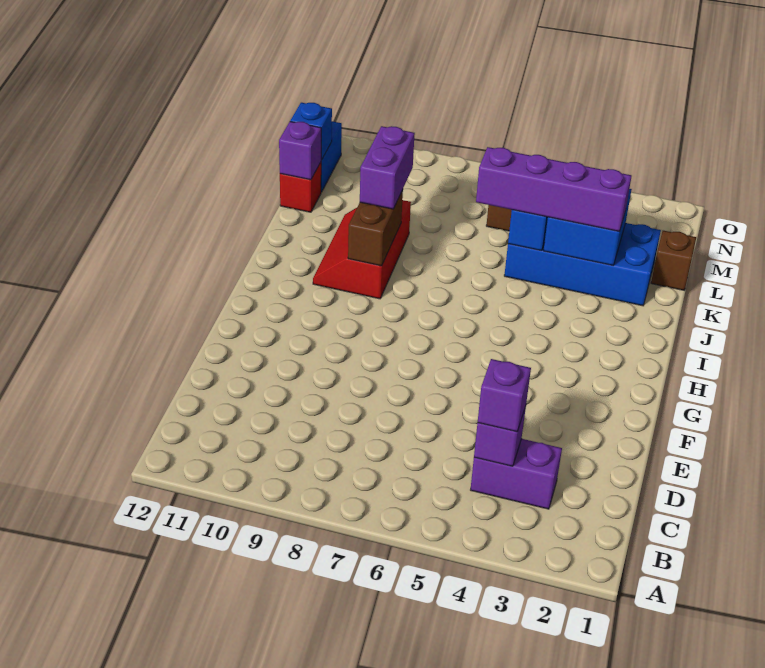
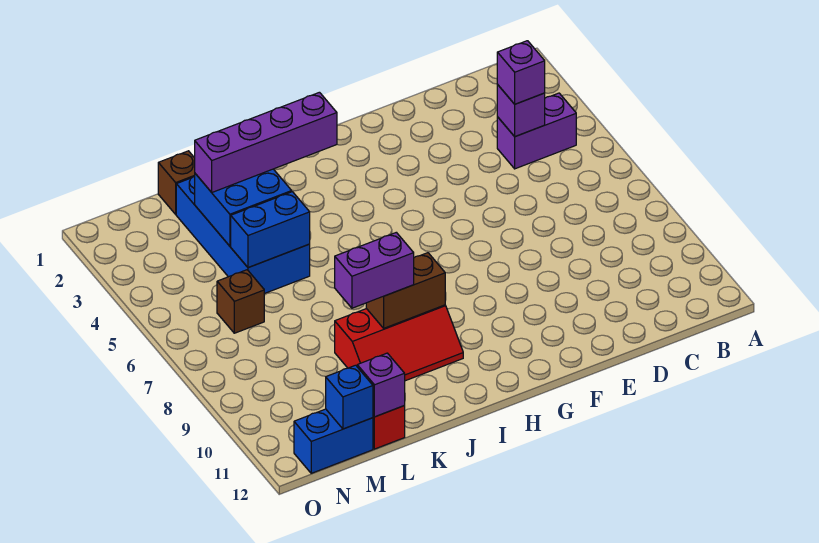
purple brick C3:C4 level 1 -> purple brick B4:C4 level 1
purple brick K3:K6 level 3 -> purple brick I3:L3 level 3

